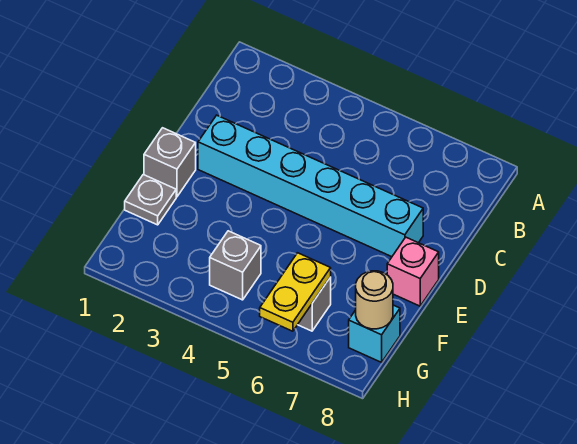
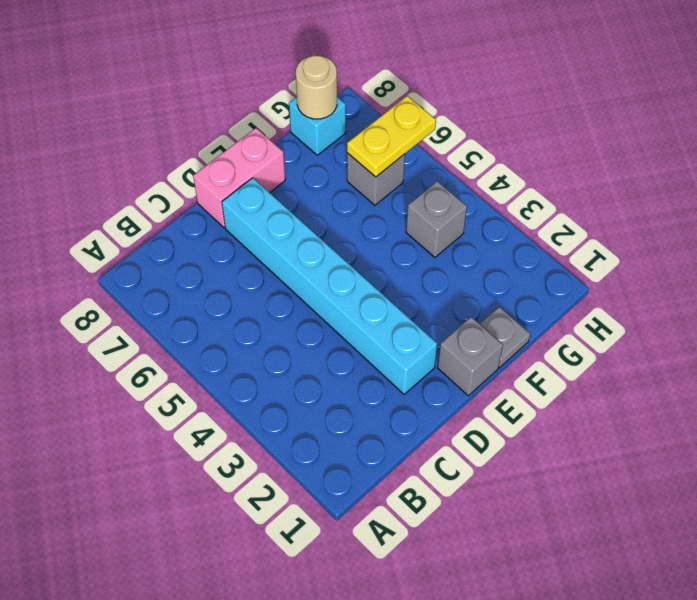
pink brick E8 level 1 -> pink brick D8:E8 level 1

